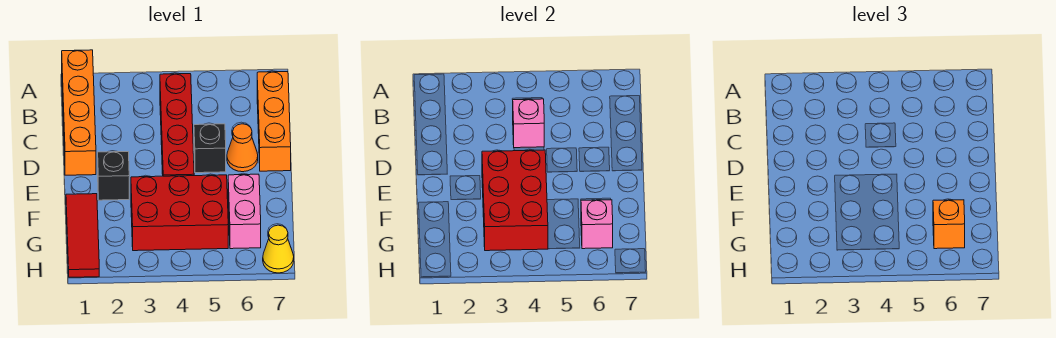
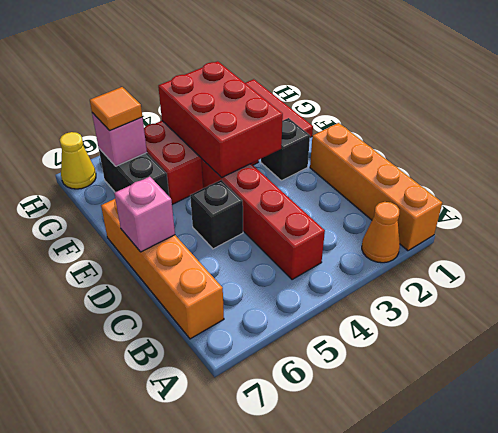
orange brick B7:D7 level 1 -> orange brick B7:E7 level 1
pink brick C4 level 2 -> pink brick D7 level 2
orange cone D6 level 1 -> orange cone A2 level 1
pink brick F6:G6 level 1 -> black brick F6:G6 level 1
orange brick G6 level 3 -> orange tile G6 level 3

